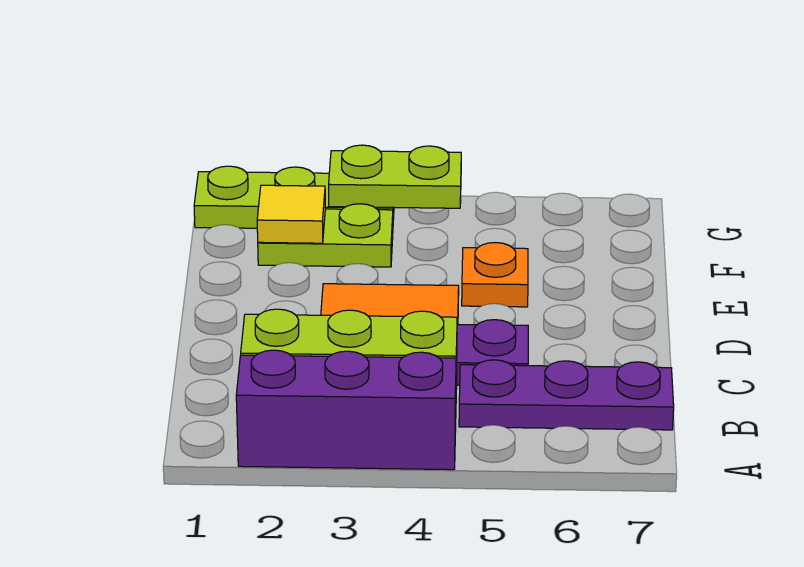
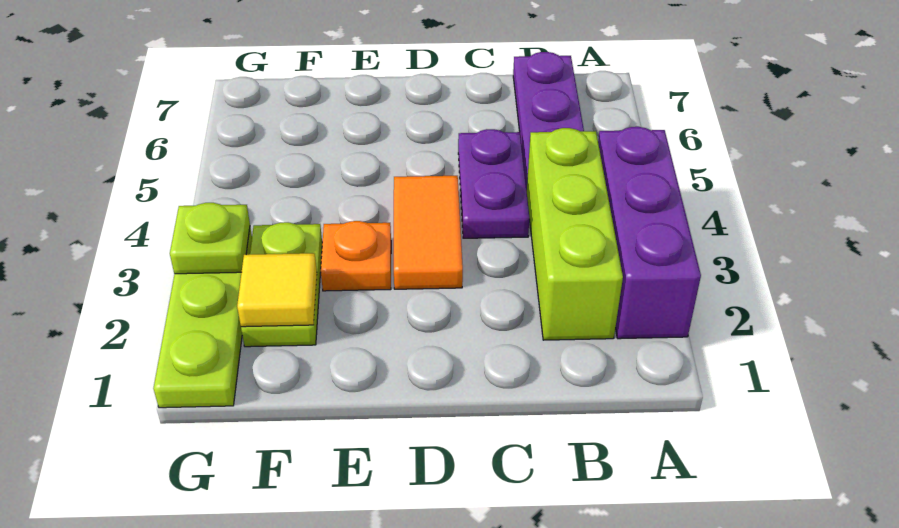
orange plate E5 level 1 -> orange plate E3 level 1
lime plate G3:G4 level 2 -> lime plate G3 level 2

